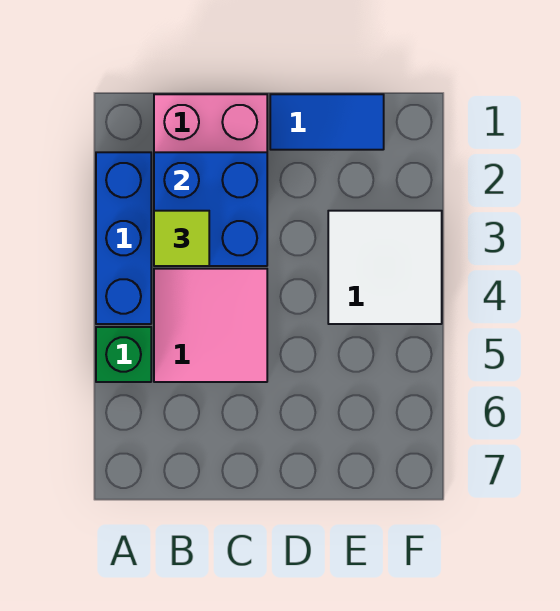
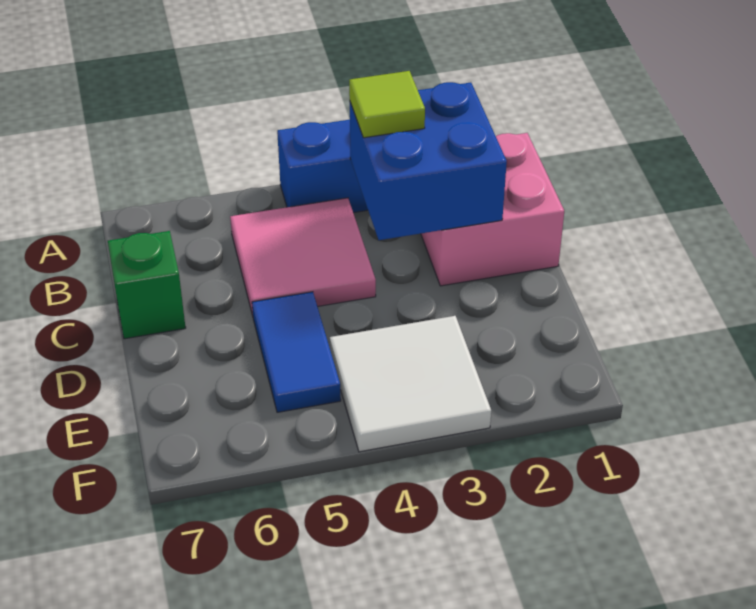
green brick A5 level 1 -> green brick C7 level 1
blue tile D1:E1 level 1 -> blue tile D5:E5 level 1

